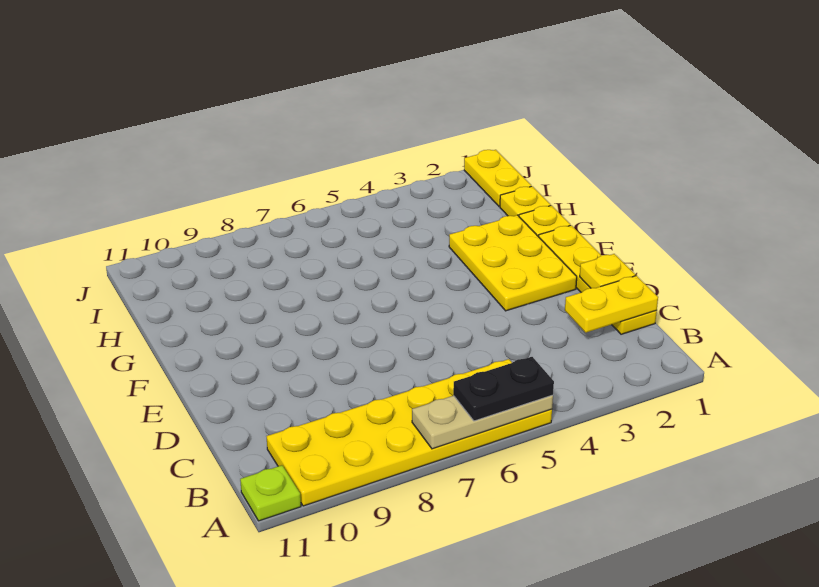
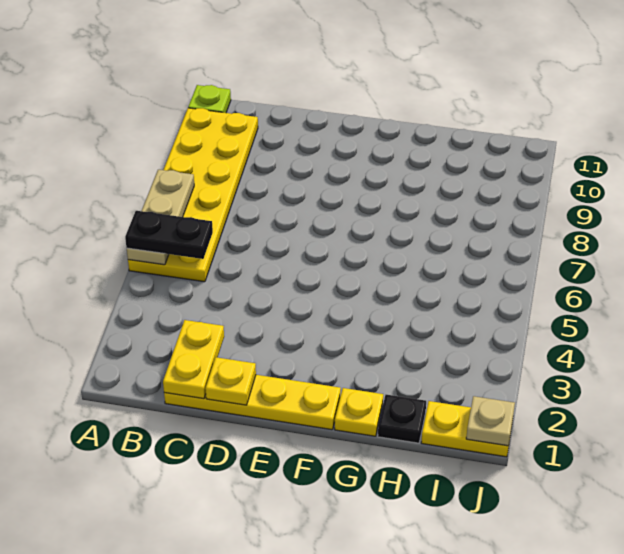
black plate A5:A6 level 3 -> black plate A5:B5 level 3
yellow plate E2:G3 level 1 -> none
yellow plate H1 level 1 -> black plate H1 level 1
none -> tan plate J1 level 2

